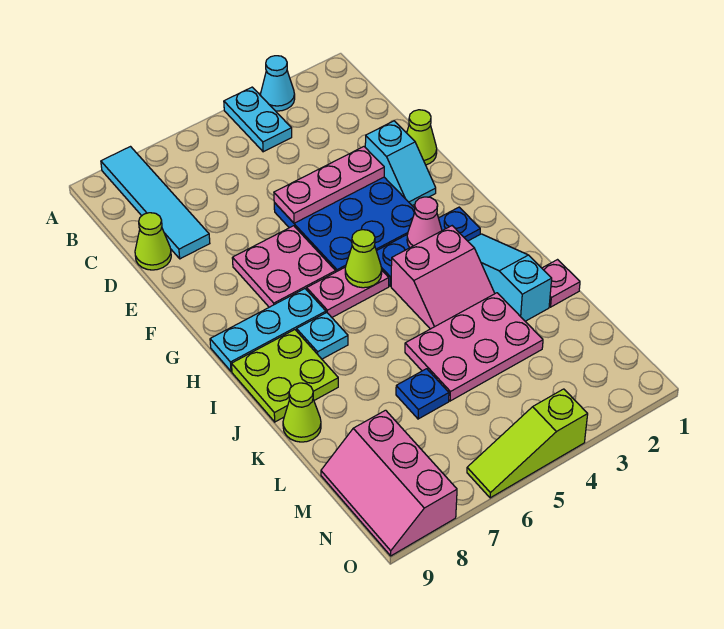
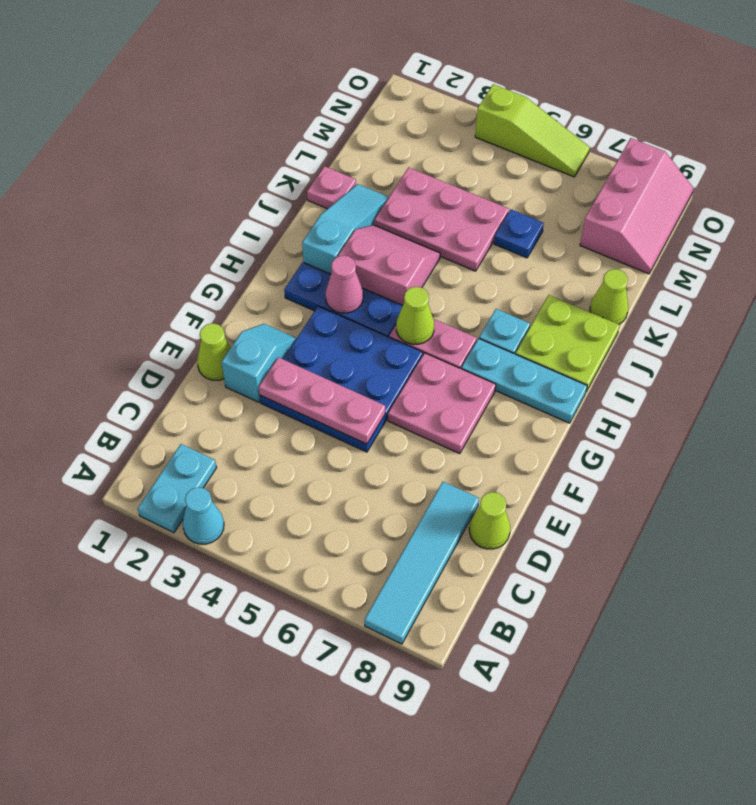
cyan plate A4:B4 level 1 -> cyan plate A2:B2 level 1
cyan slope I2:K2 level 1 top K -> cyan slope I2:K2 level 1 top I

